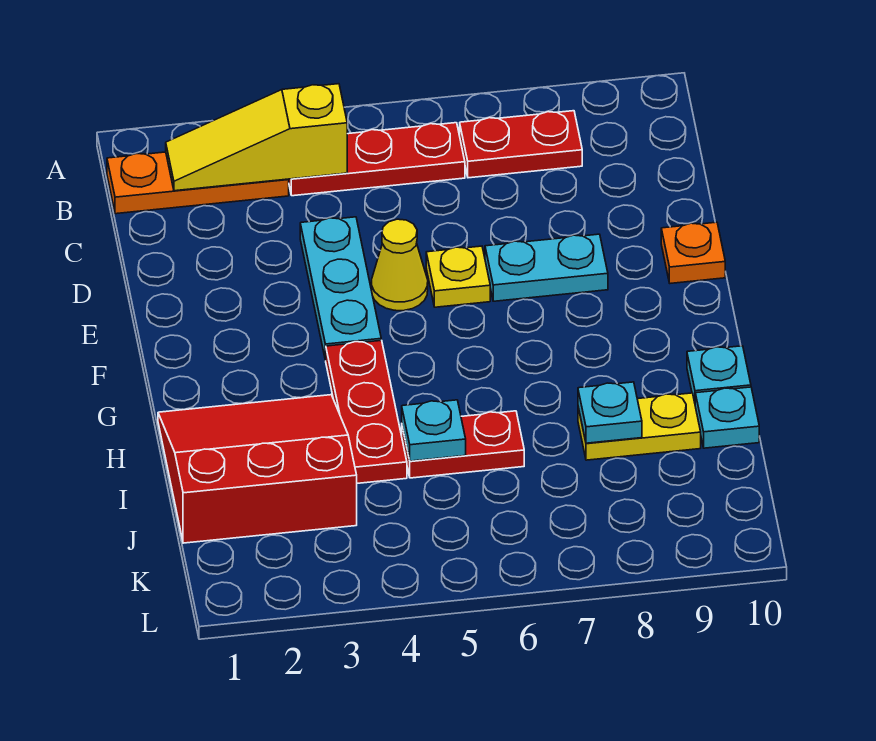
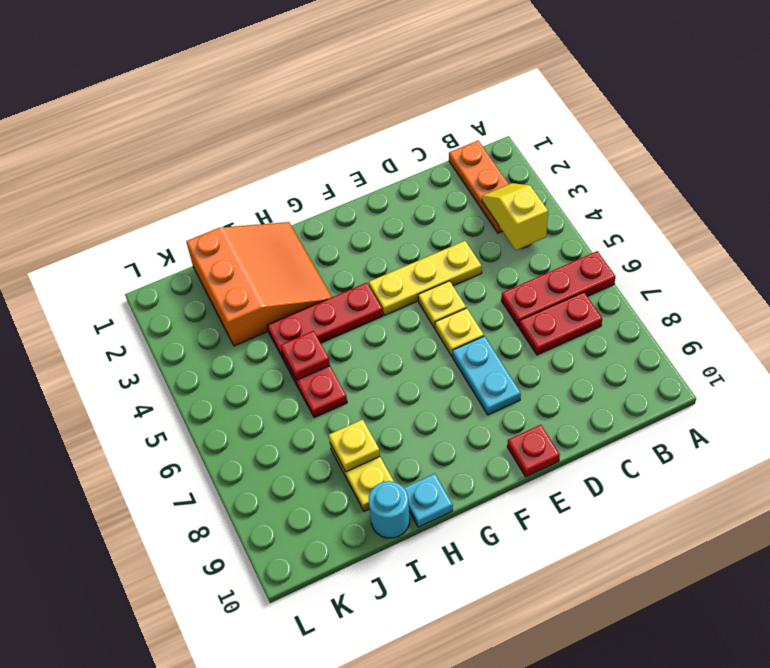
yellow slope B2:B4 level 2 top 4 -> yellow slope B3:B4 level 2 top 4
red plate B4:B6 level 1 -> red plate A6:C6 level 1
red plate B7:B8 level 1 -> red plate B7:C7 level 1
cyan plate D4:F4 level 1 -> yellow plate D4:F4 level 1
yellow cone E5 level 1 -> yellow plate E5 level 1
orange plate E10 level 1 -> red plate E10 level 1
red slope H1:J3 level 1 top J -> orange slope H1:J3 level 1 top J
cyan plate I5 level 2 -> red plate I5 level 2
cyan plate I8 level 2 -> yellow plate I8 level 2
cyan plate I10 level 1 -> cyan round brick I10 level 1

